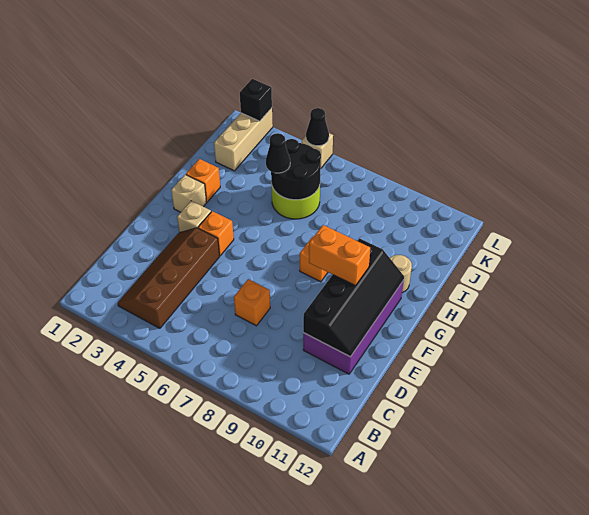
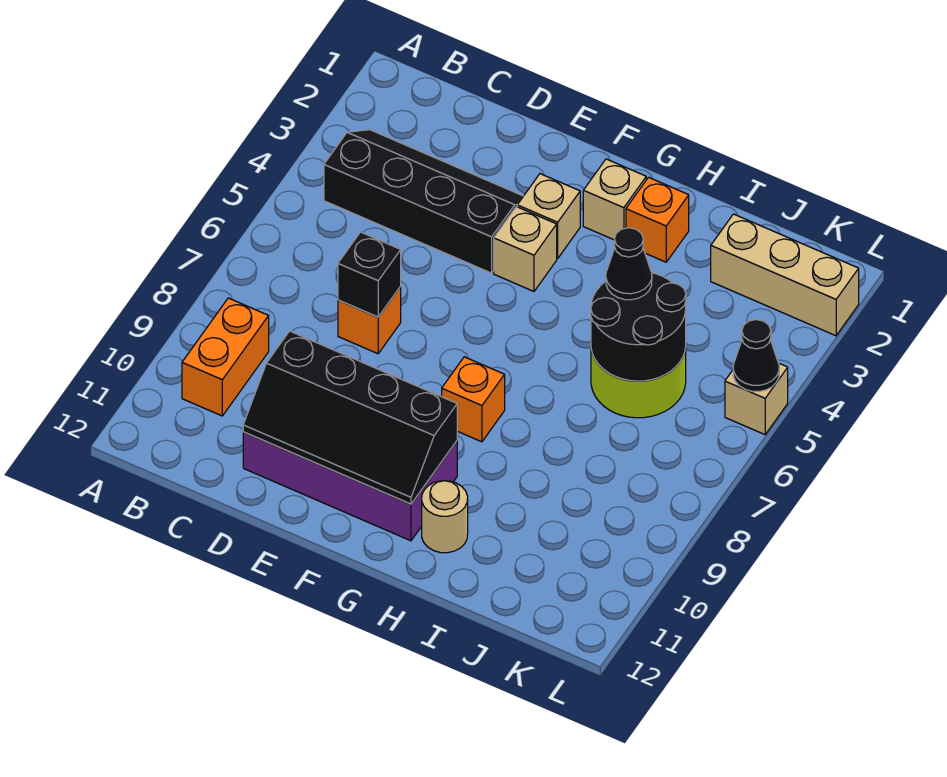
brown slope B3:E4 level 1 top 4 -> black slope B3:E4 level 1 top 4
orange brick F4 level 1 -> tan brick F4 level 1
orange brick F9:F10 level 3 -> orange brick B9:B10 level 1
black brick L2 level 2 -> black brick D7 level 2

